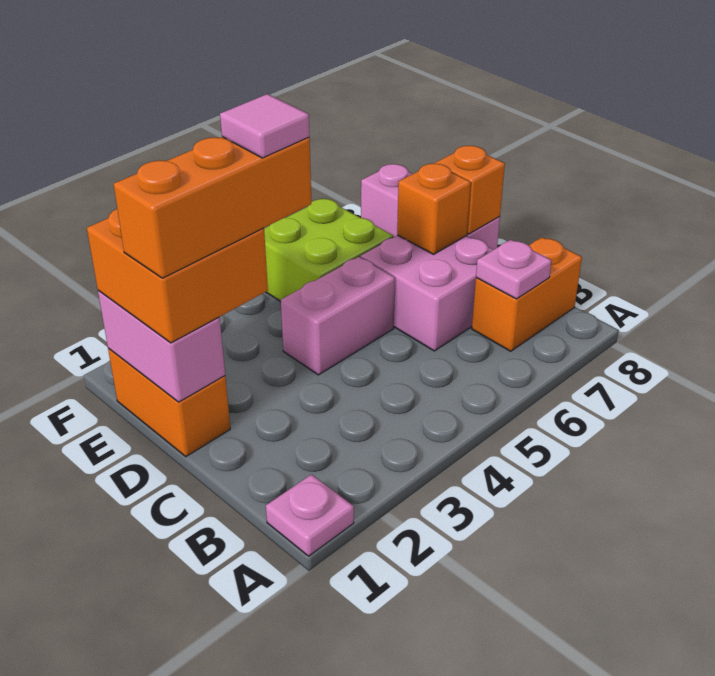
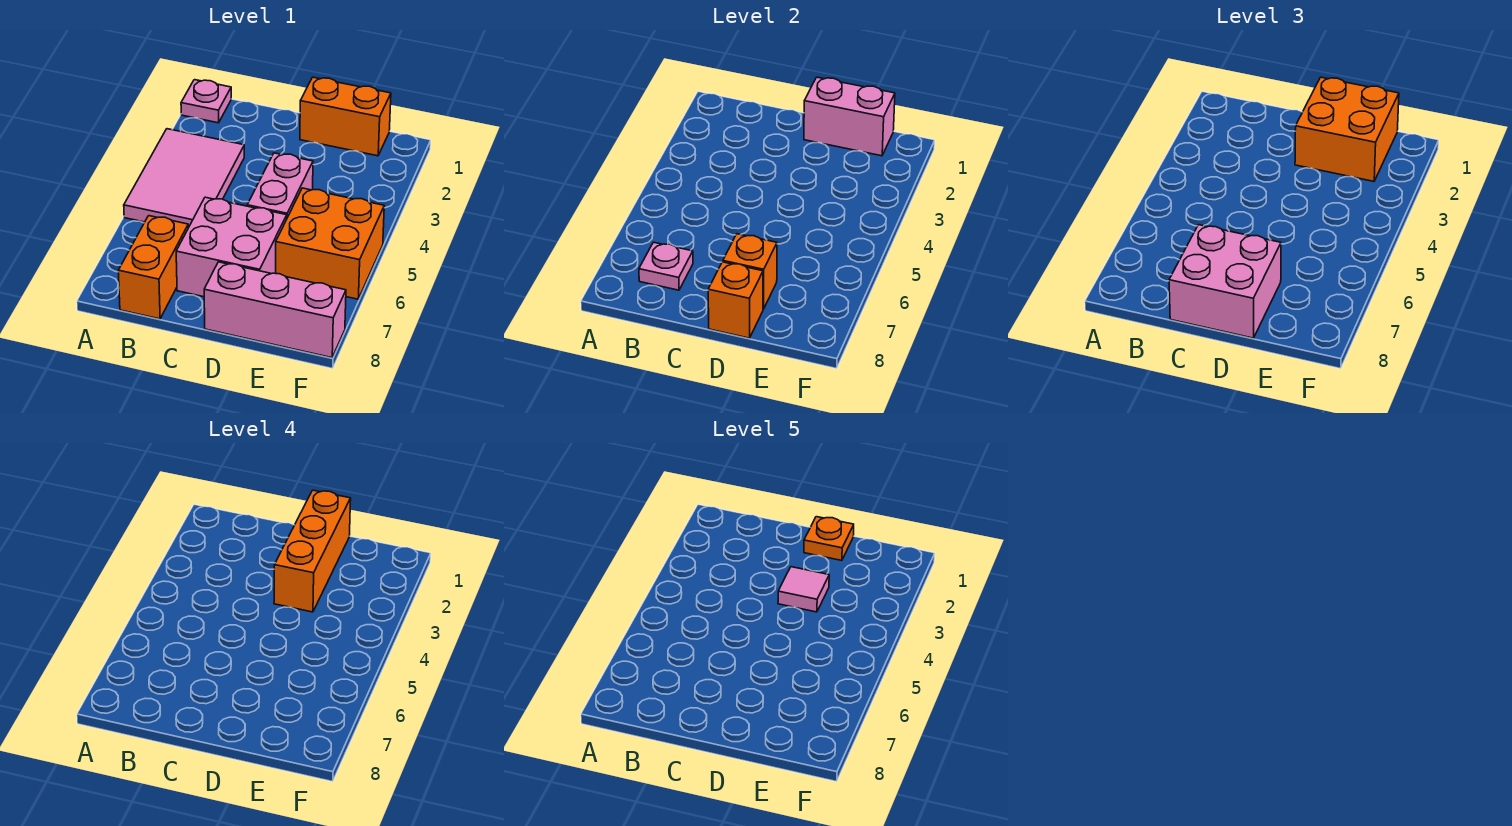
none -> pink tile A3:B5 level 1
none -> pink brick C7:D8 level 3
none -> orange plate D1 level 5
lime brick E5:F6 level 1 -> orange brick E5:F6 level 1

